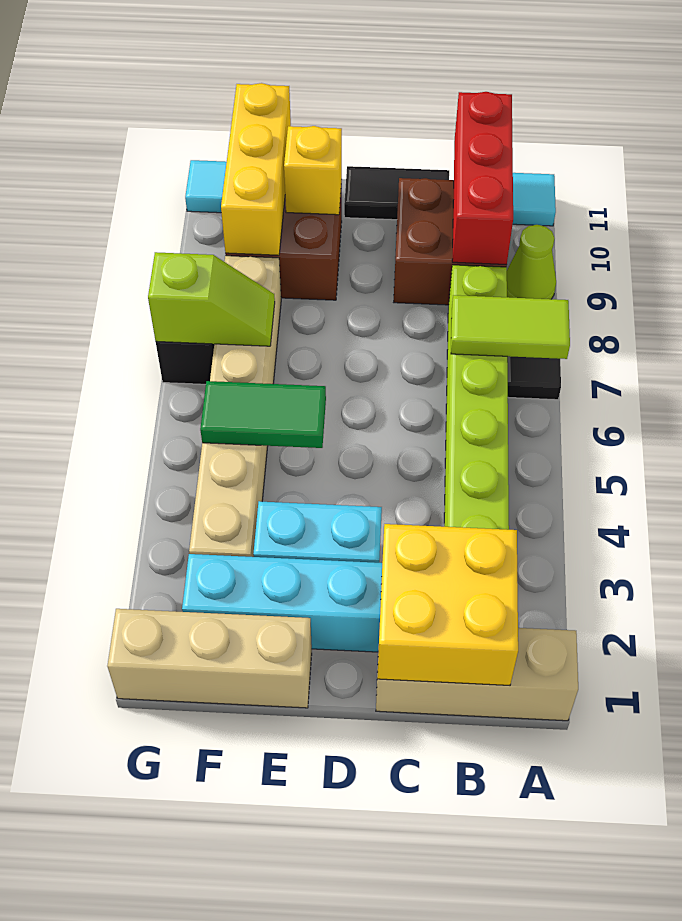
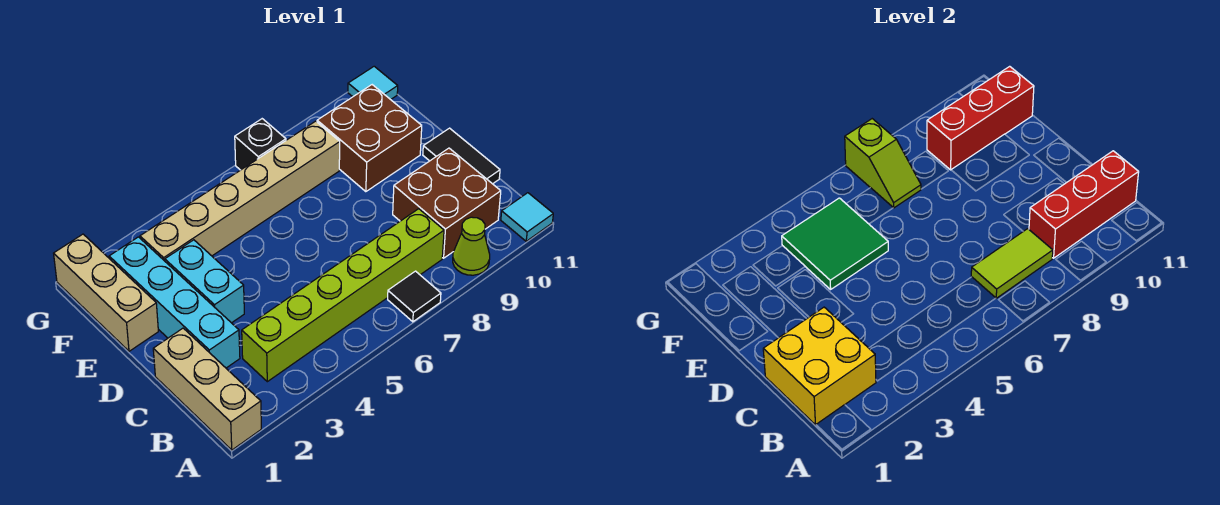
lime tile A7:B7 level 2 -> lime tile B7:B8 level 2
green tile E5:F5 level 2 -> green tile E4:F5 level 2
yellow brick E10 level 2 -> none
yellow brick F9:F11 level 2 -> red brick F9:F11 level 2

